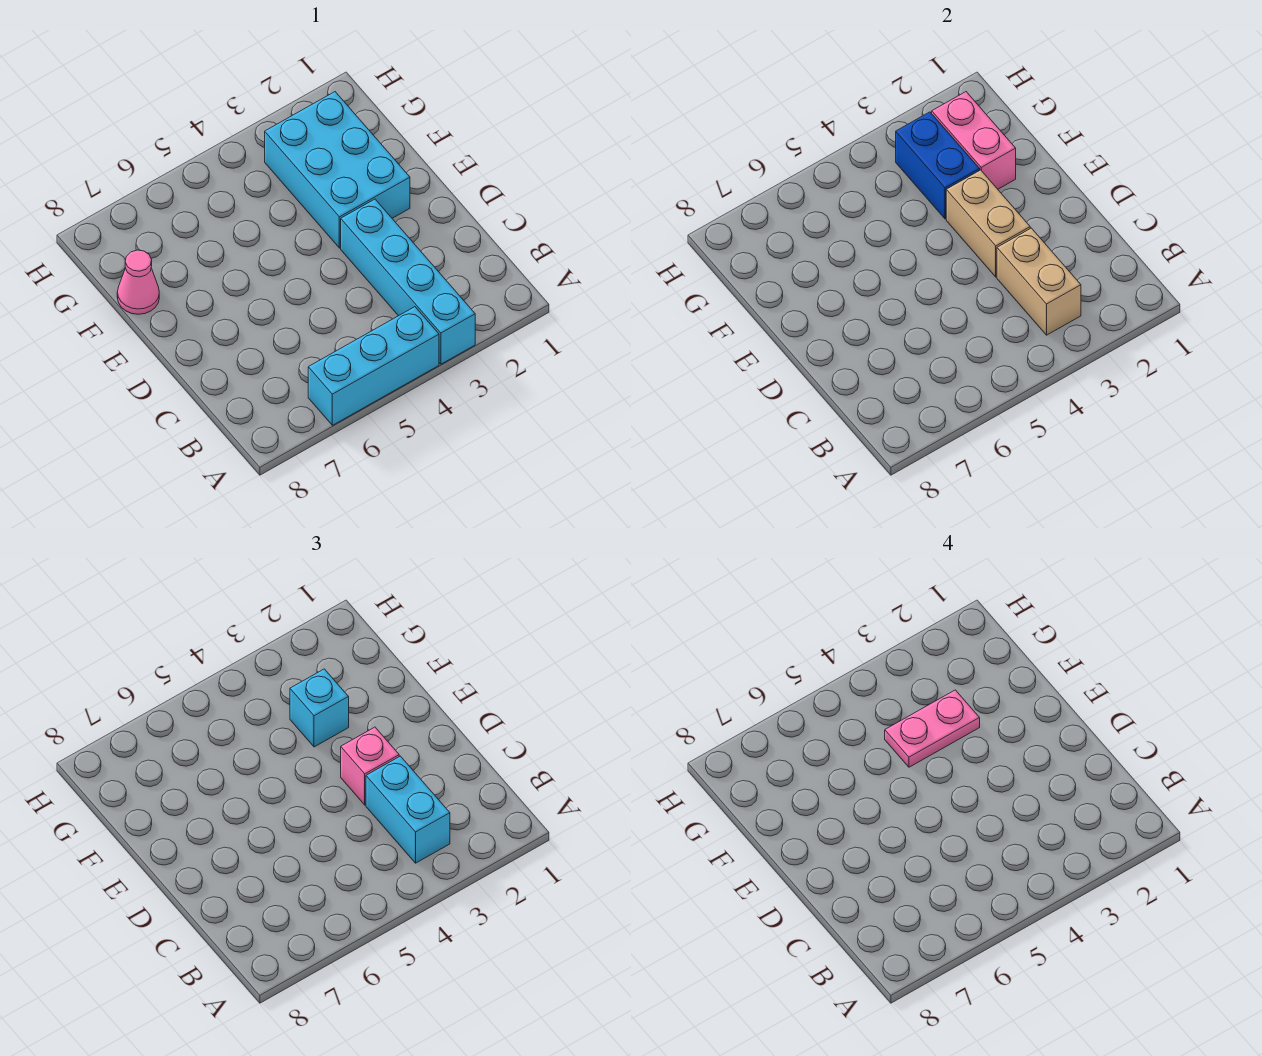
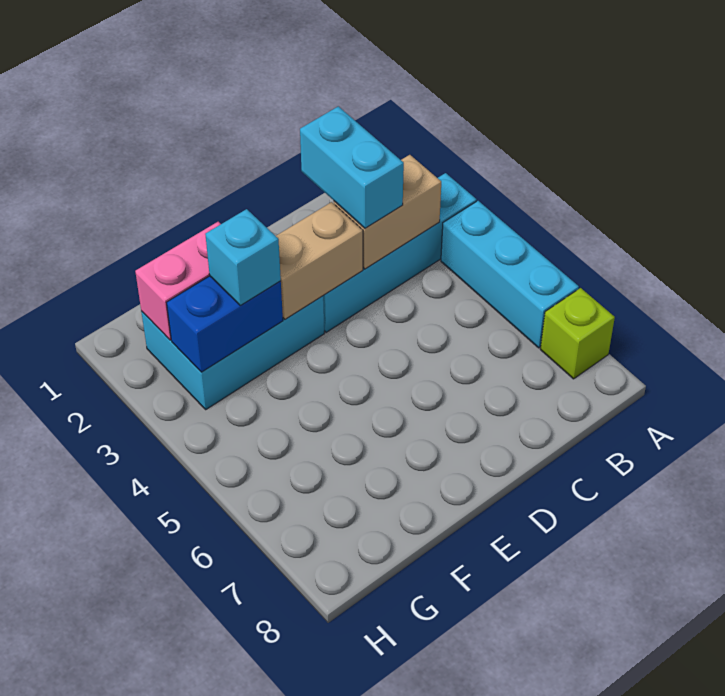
none -> lime brick A7 level 1
cyan brick B3:C3 level 3 -> cyan brick C2:C3 level 3
pink brick D3 level 3 -> none
pink plate F3:F4 level 4 -> none
pink cone F8 level 1 -> none

